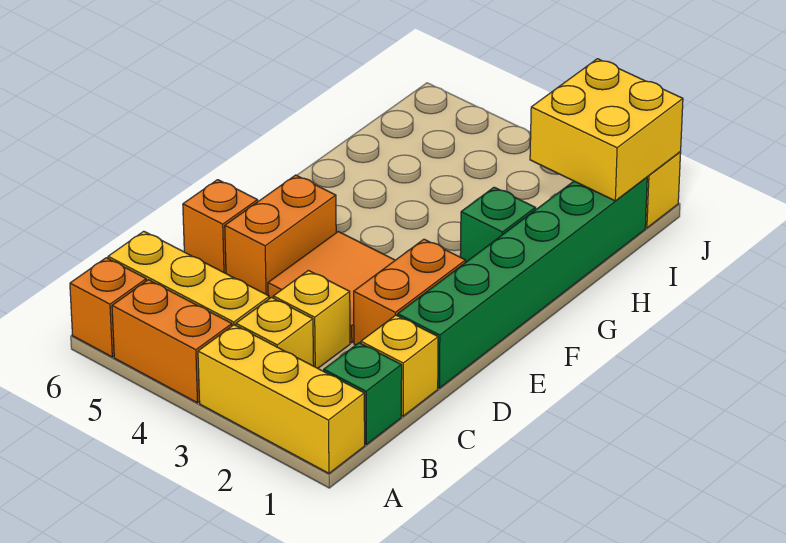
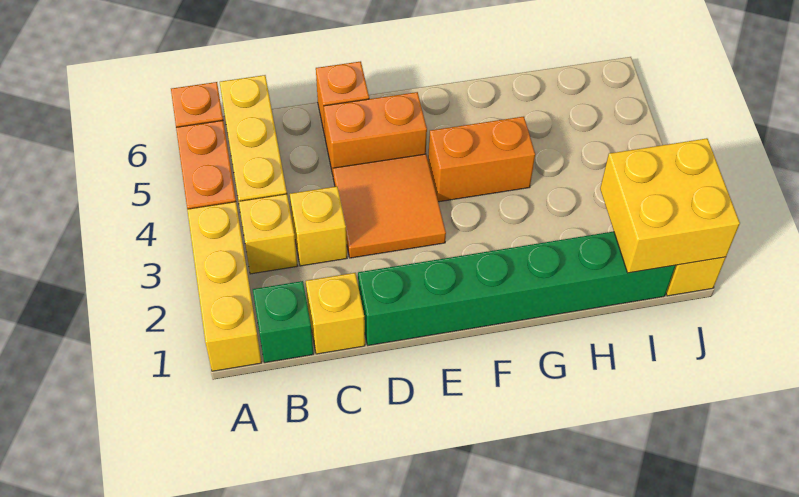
orange brick D2:E2 level 1 -> orange brick F4:G4 level 1
green brick G2 level 1 -> none

